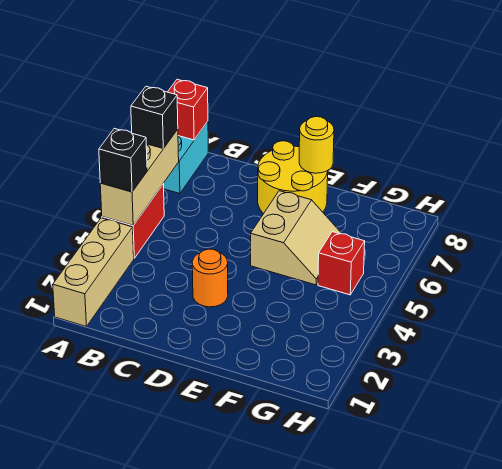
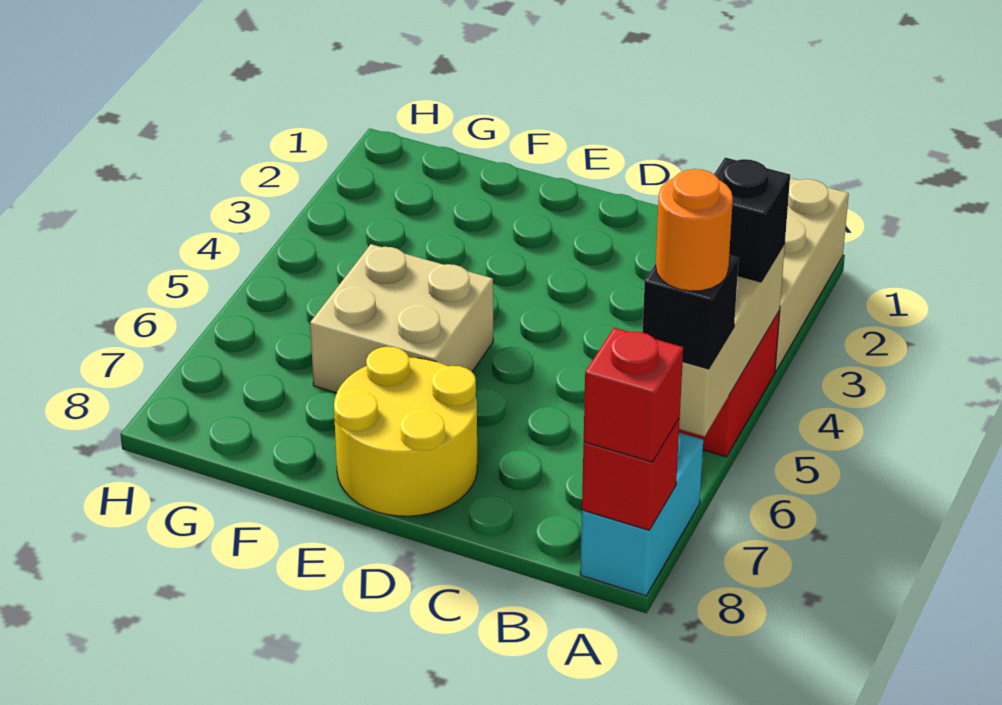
orange round brick D3 level 1 -> orange round brick A6 level 4
tan slope E5:F6 level 1 top E -> tan brick E5:F6 level 1
yellow round brick E8 level 2 -> none
red brick G5 level 1 -> red brick A8 level 3

